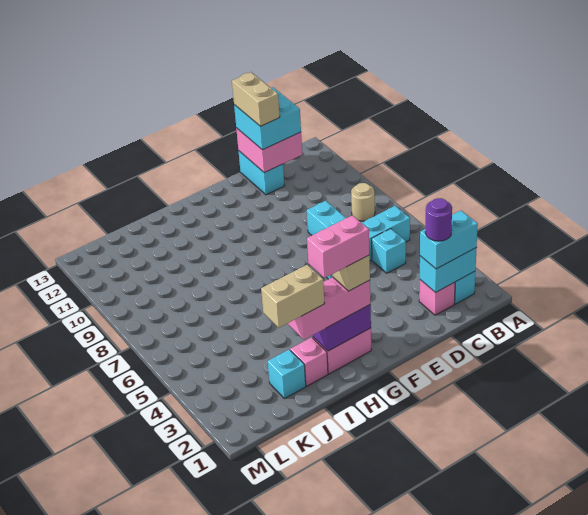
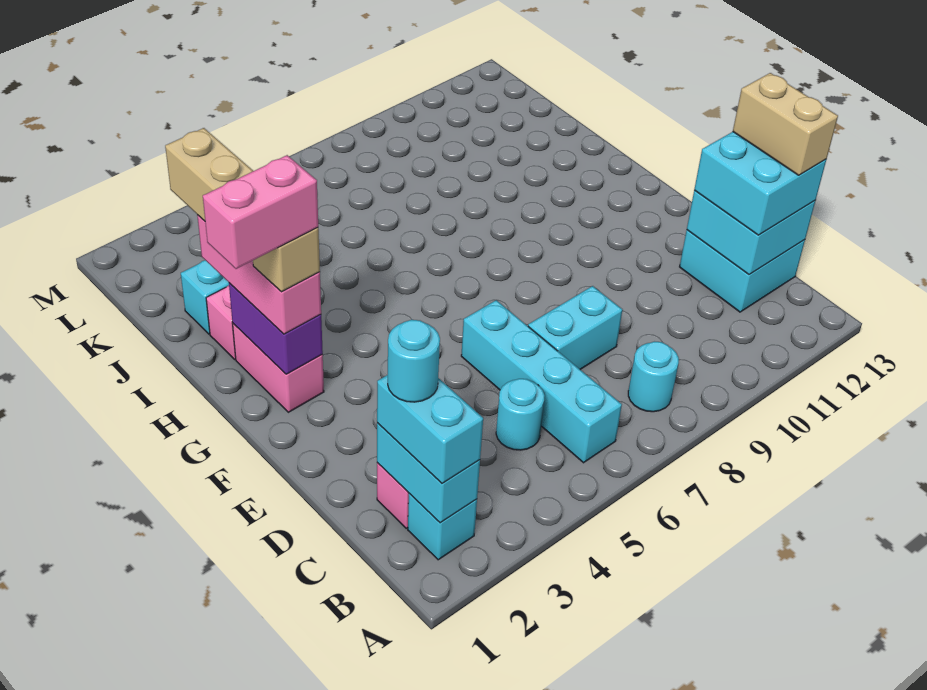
tan round brick B8 level 1 -> cyan round brick B8 level 1
purple round brick C2 level 4 -> cyan round brick C2 level 4
cyan brick C5 level 1 -> cyan round brick C5 level 1
pink brick C12:D13 level 2 -> cyan brick C12:D13 level 2
cyan brick D12:D13 level 1 -> cyan brick C12:D13 level 1
tan brick D12:D13 level 4 -> tan brick C13:D13 level 4
pink brick G2:H2 level 5 -> pink brick G1:G2 level 5

